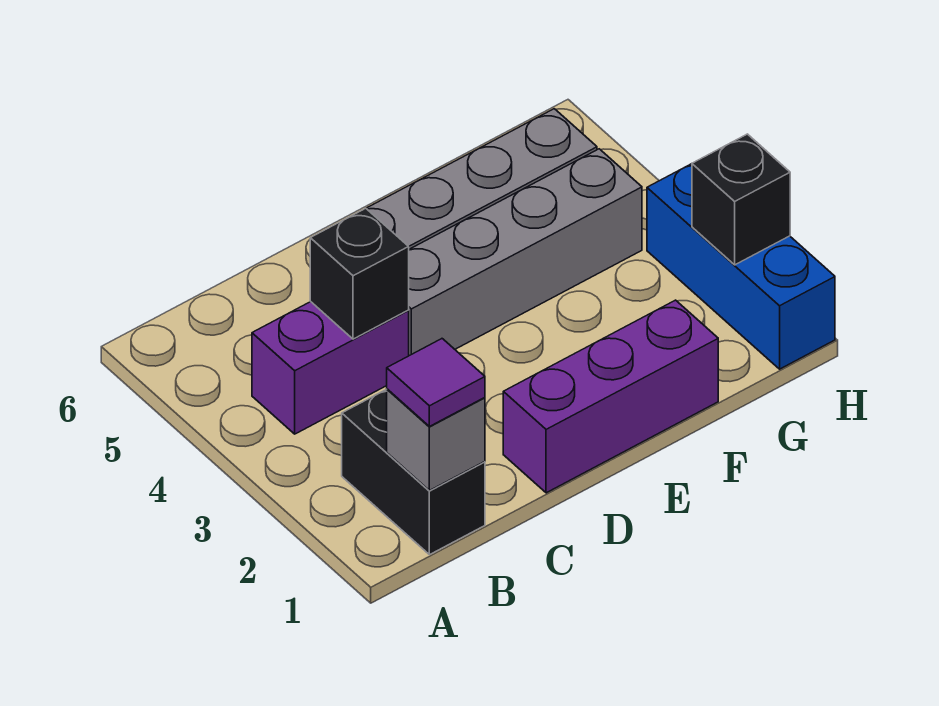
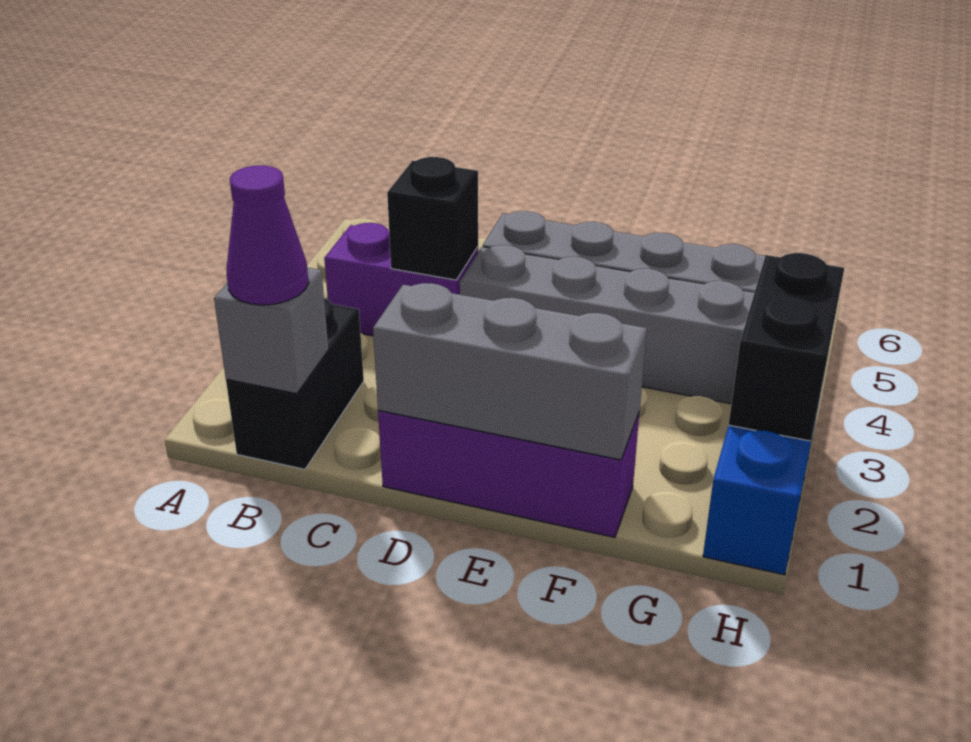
purple tile B1 level 3 -> purple cone B1 level 3
none -> grey brick D1:F1 level 2
black brick H2 level 2 -> black brick H2:H3 level 2

